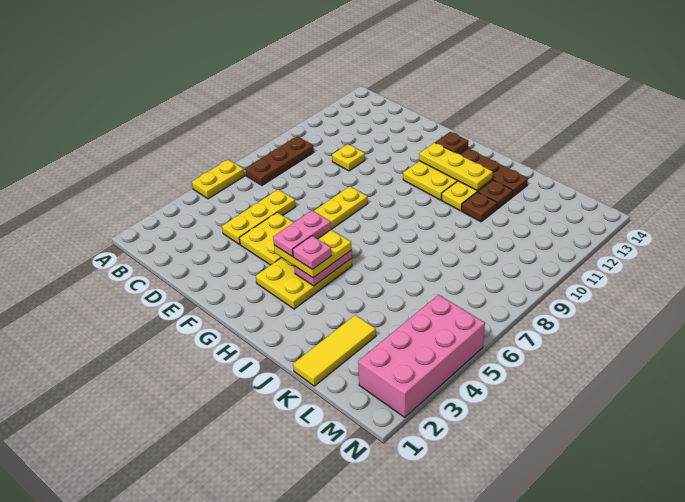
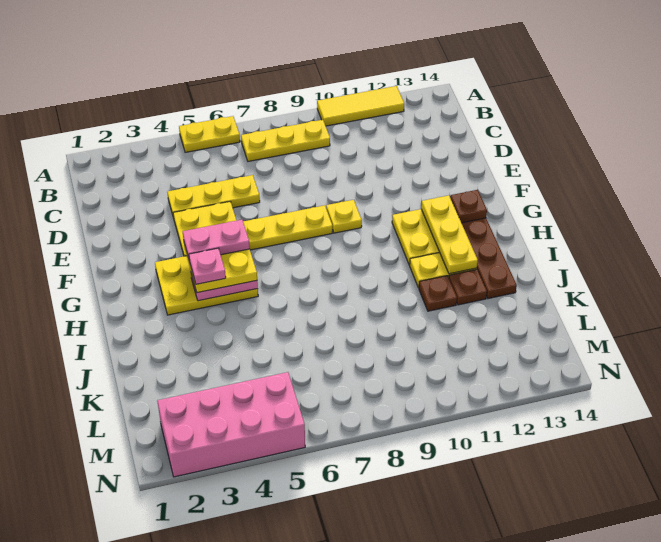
brown plate B7:B9 level 1 -> yellow plate B7:B9 level 1
yellow plate D10 level 1 -> yellow plate F9 level 1
yellow tile K1:K3 level 1 -> yellow tile A10:A12 level 1

